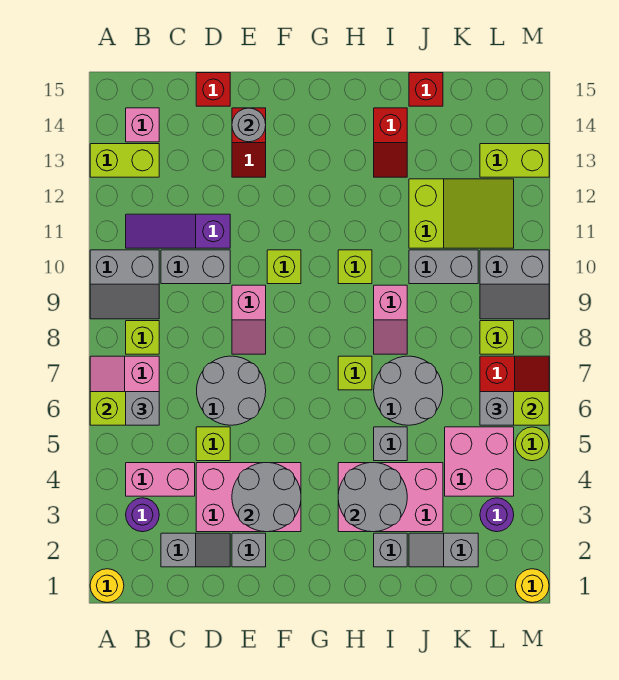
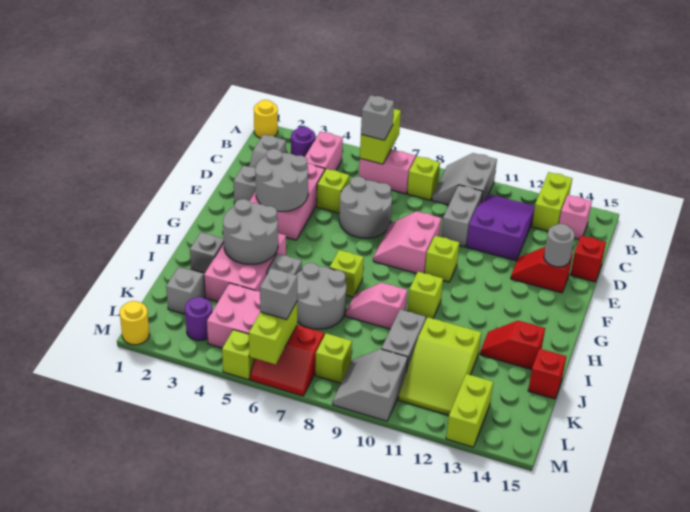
purple slope B11:D11 level 1 top D -> purple slope B11:D12 level 1 top D
pink slope E8:E9 level 1 top 9 -> pink slope E8:F9 level 1 top 9
lime round brick M5 level 1 -> lime brick M5 level 1

